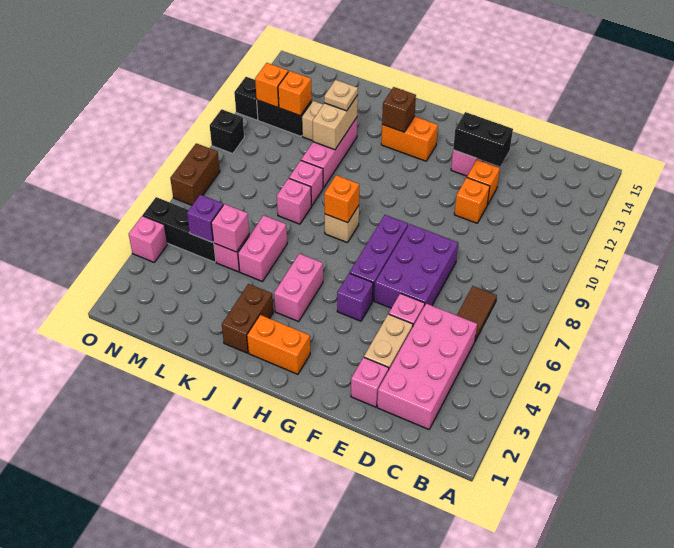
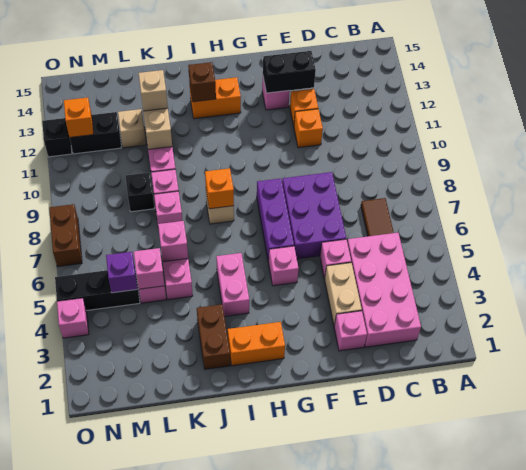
purple brick G5 level 1 -> pink brick G5 level 1
none -> pink brick K6 level 2
tan plate K12 level 3 -> tan brick K12 level 3
orange brick M12 level 2 -> none
black brick O10 level 1 -> black brick L9 level 1

